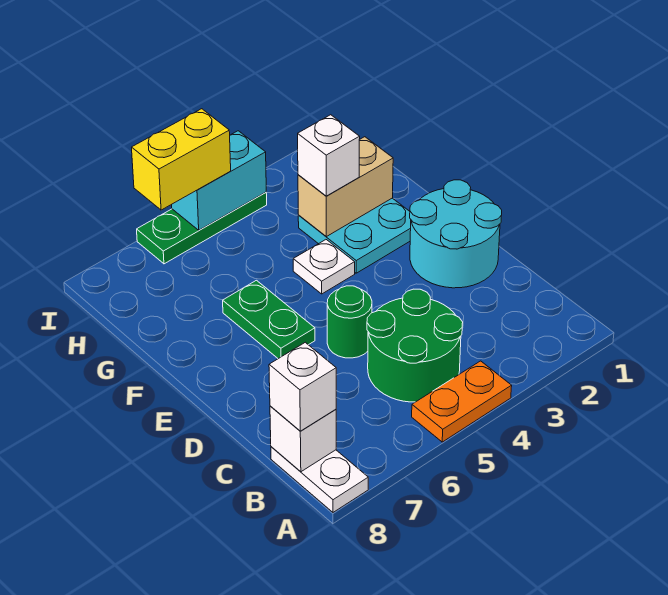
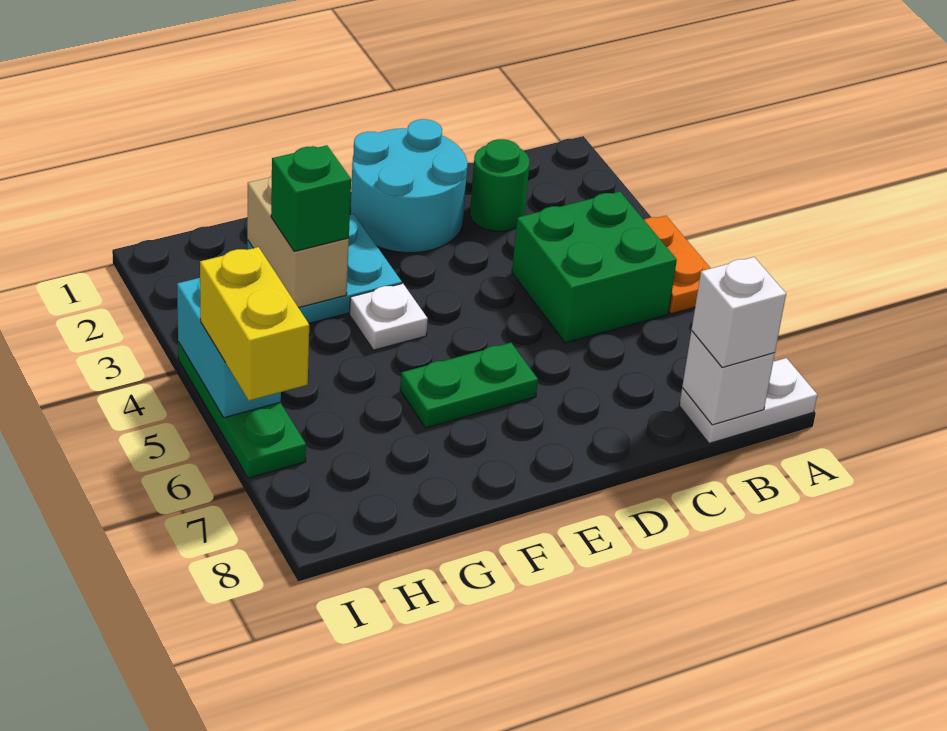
green round brick B4:C5 level 1 -> green brick B4:C5 level 1
green round brick D5 level 1 -> green round brick C2 level 1
white brick G3 level 3 -> green brick G3 level 3

